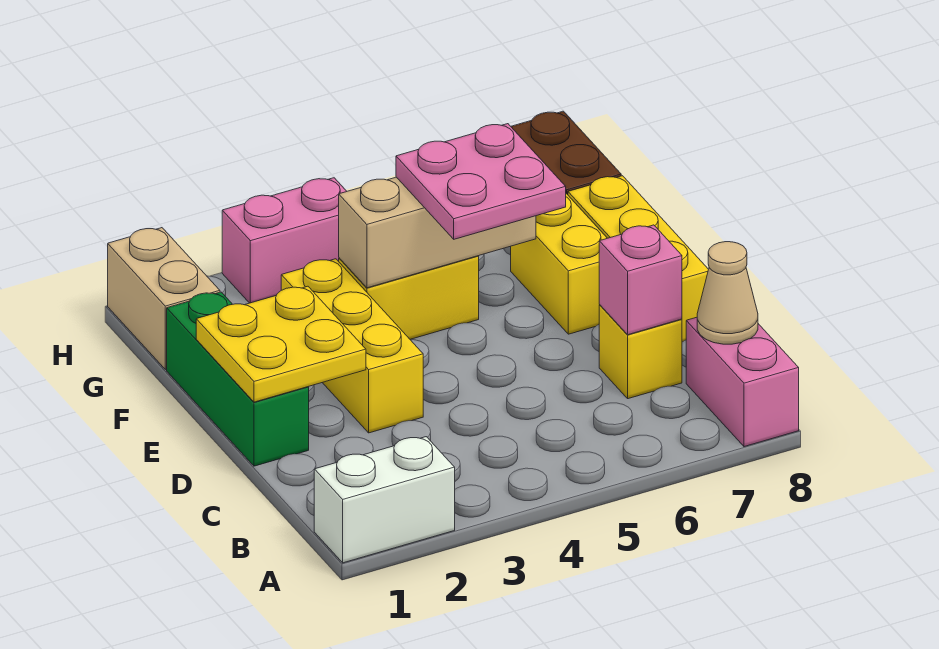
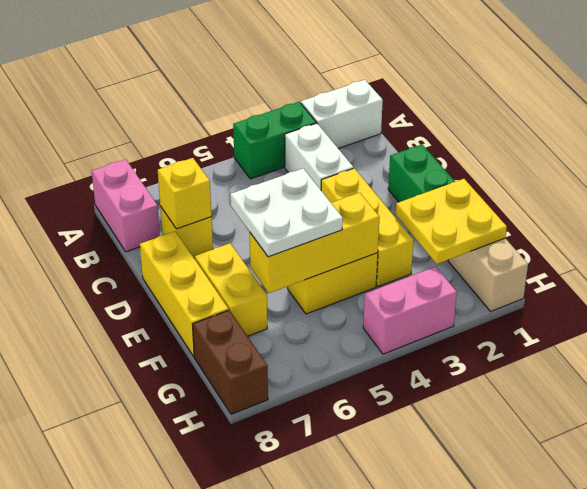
none -> green brick A3:A4 level 1
none -> white brick B3:C3 level 1
tan cone B8 level 2 -> none
pink brick C7 level 2 -> yellow brick C7 level 2
yellow plate D1:E2 level 2 -> yellow plate F1:G2 level 2
pink plate E5:F6 level 3 -> white plate E5:F6 level 3
tan brick F4:F6 level 2 -> yellow brick F4:F6 level 2

